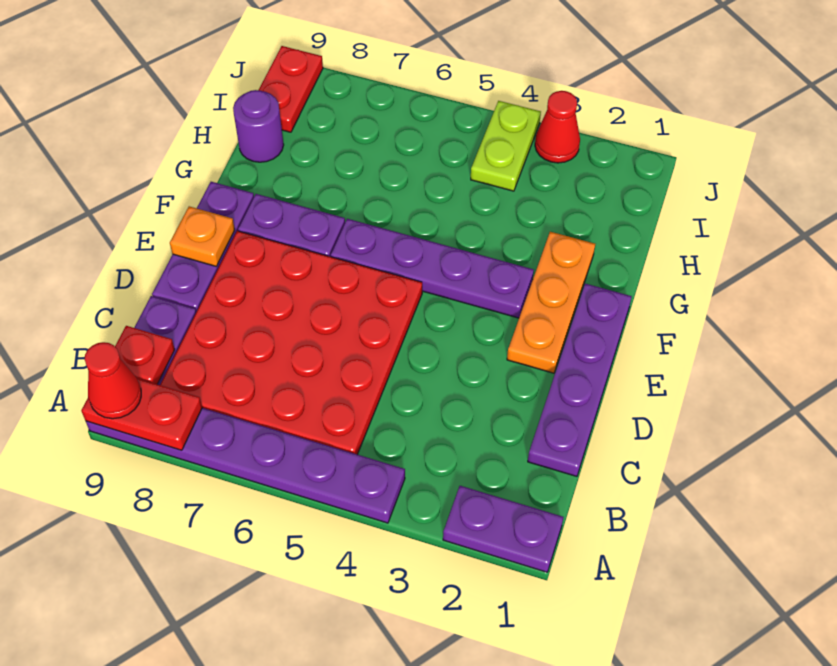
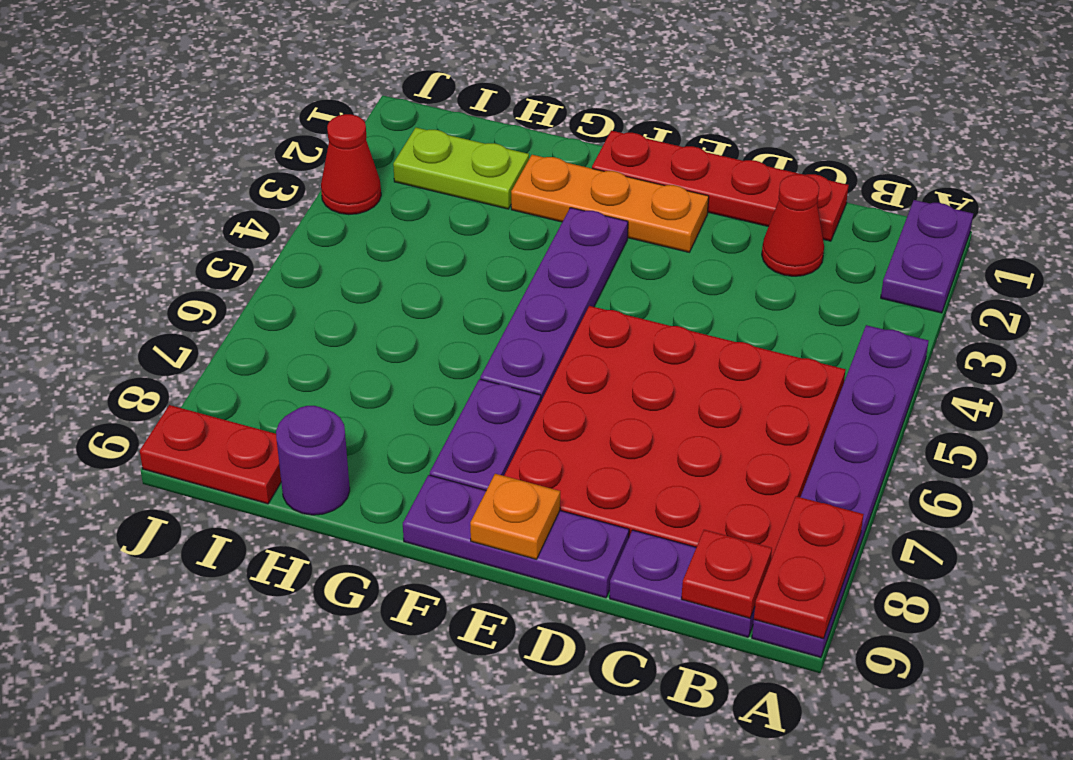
red cone A9 level 3 -> red cone C2 level 1
purple plate C1:F1 level 1 -> red plate C1:F1 level 1
lime plate I4:J4 level 1 -> lime plate H2:I2 level 1

